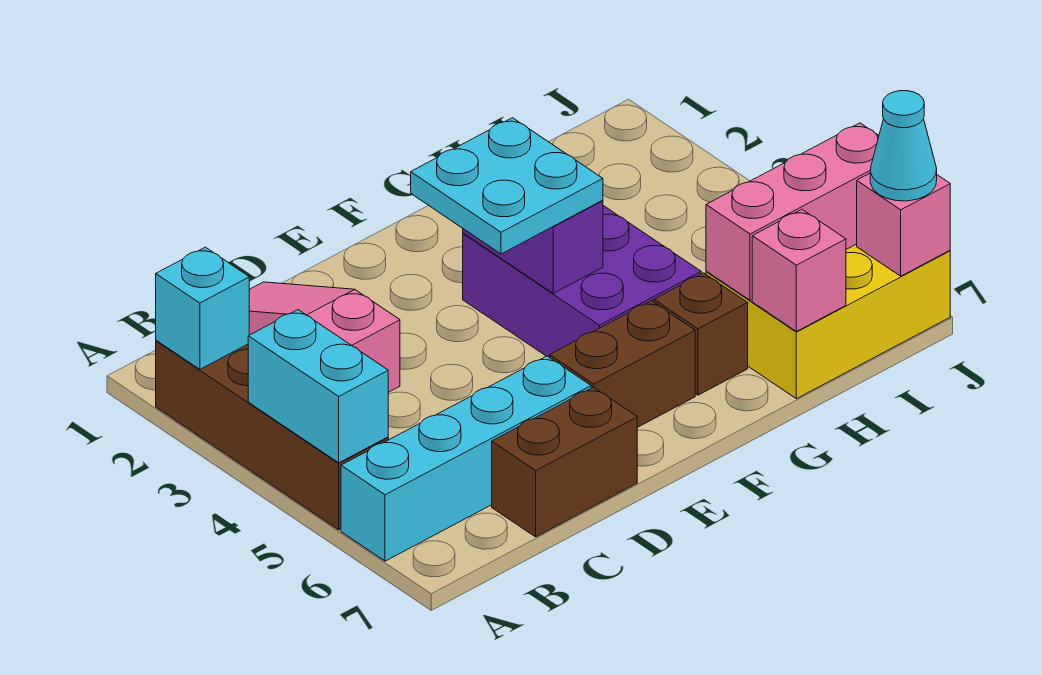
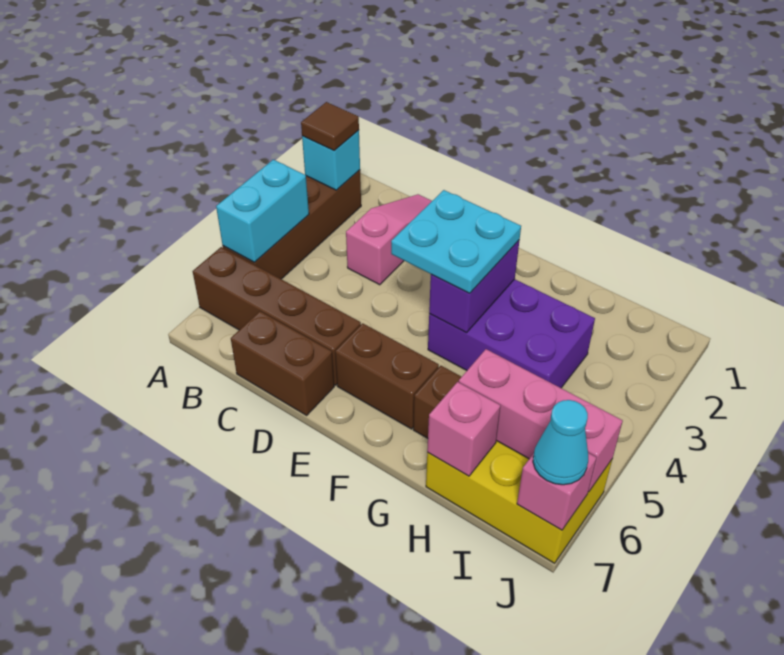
none -> brown tile A2 level 3
cyan brick A6:D6 level 1 -> brown brick A6:D6 level 1
purple brick F3:G5 level 1 -> purple brick F3:H4 level 1

